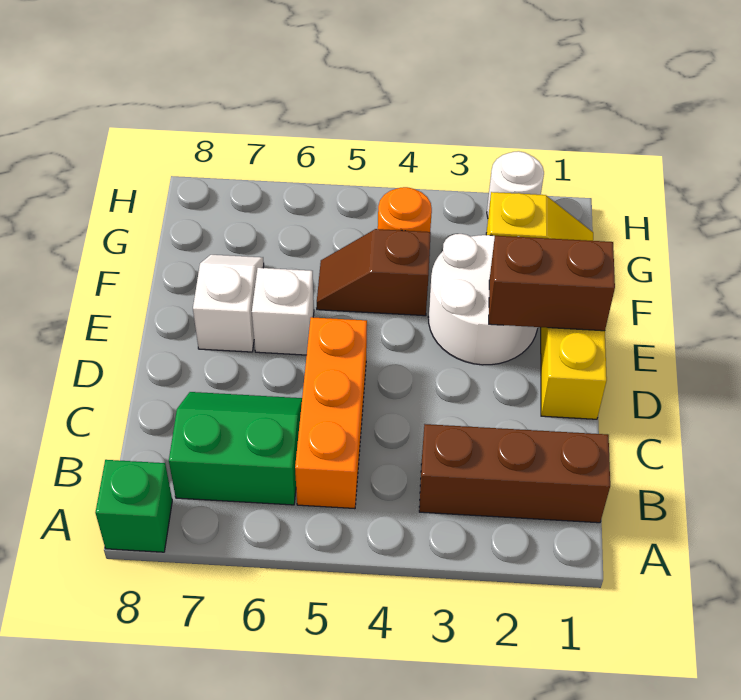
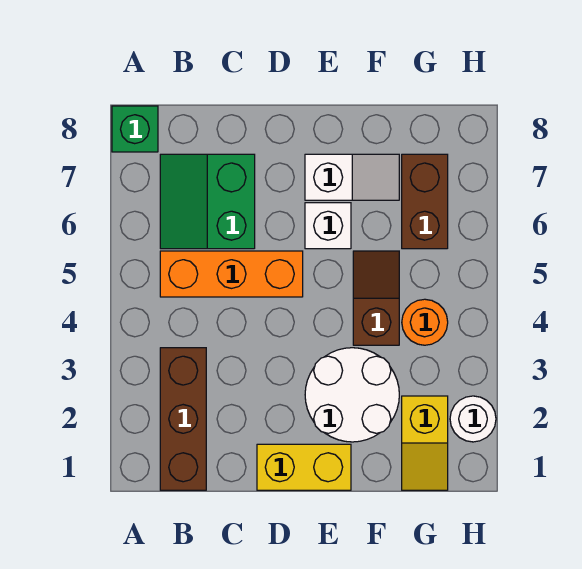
green slope B6:C7 level 1 top B -> green slope B6:C7 level 1 top C
brown brick E1:E2 level 2 -> brown brick G6:G7 level 1

